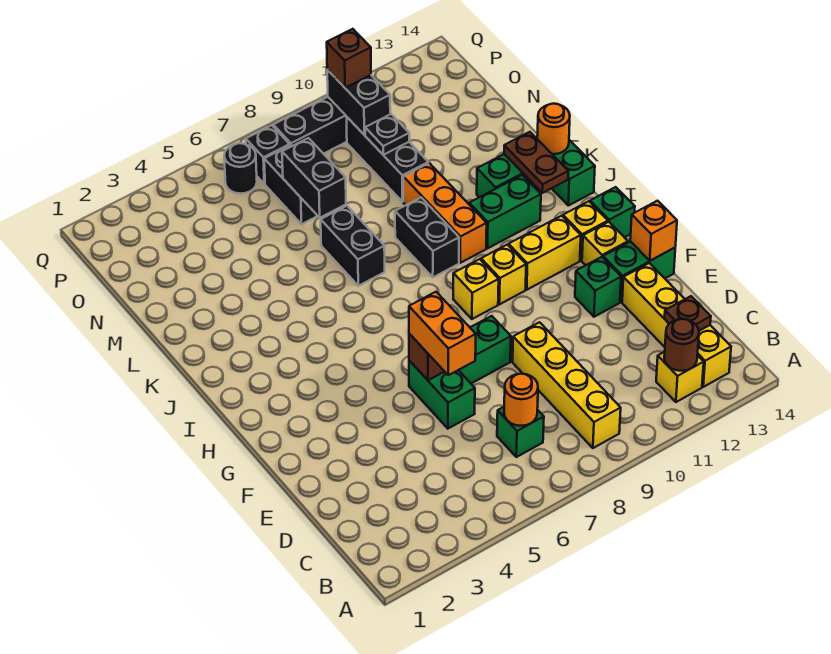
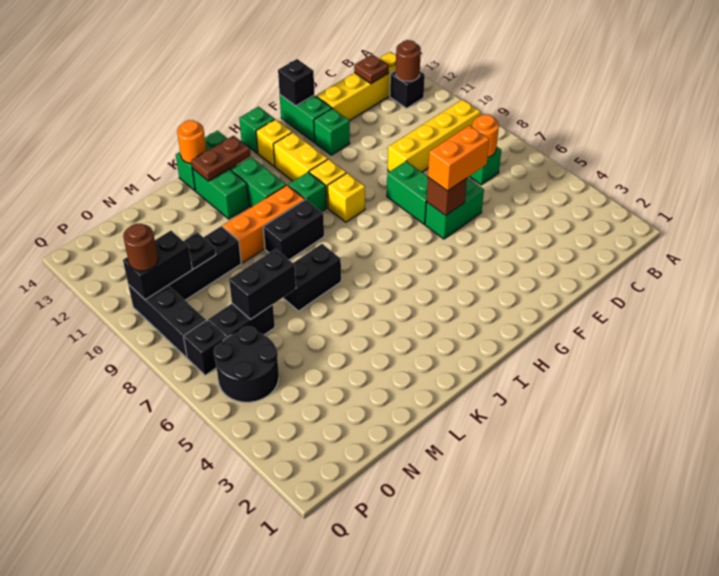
yellow brick B12 level 1 -> black brick B12 level 1
orange brick F14 level 2 -> black brick F14 level 2
yellow brick G13 level 1 -> none
none -> green brick I10 level 1
black round brick P6 level 1 -> black round brick O5:P6 level 1
brown brick P10 level 3 -> brown round brick P10 level 3

